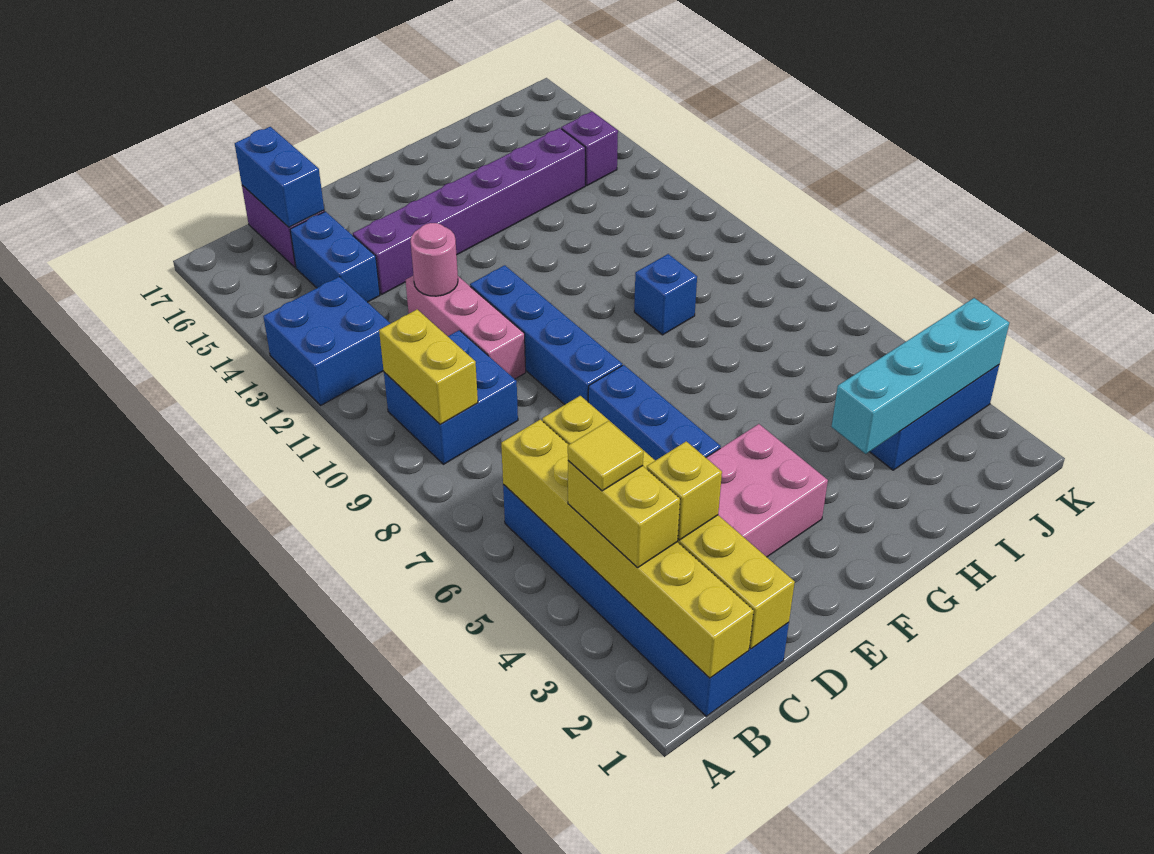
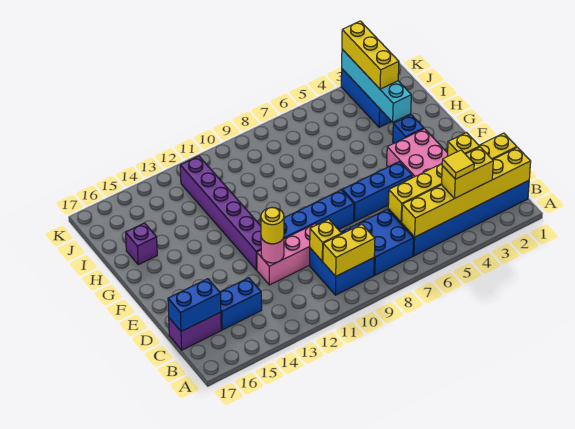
blue brick A12:B13 level 1 -> blue brick B7:C8 level 1
none -> yellow brick C10 level 2
none -> yellow round brick D12 level 3
purple brick D14:I14 level 1 -> purple brick E12:J12 level 1
blue brick H9 level 1 -> blue brick G3 level 1
none -> yellow brick I3:K3 level 3
purple brick J14 level 1 -> purple brick H16 level 1

